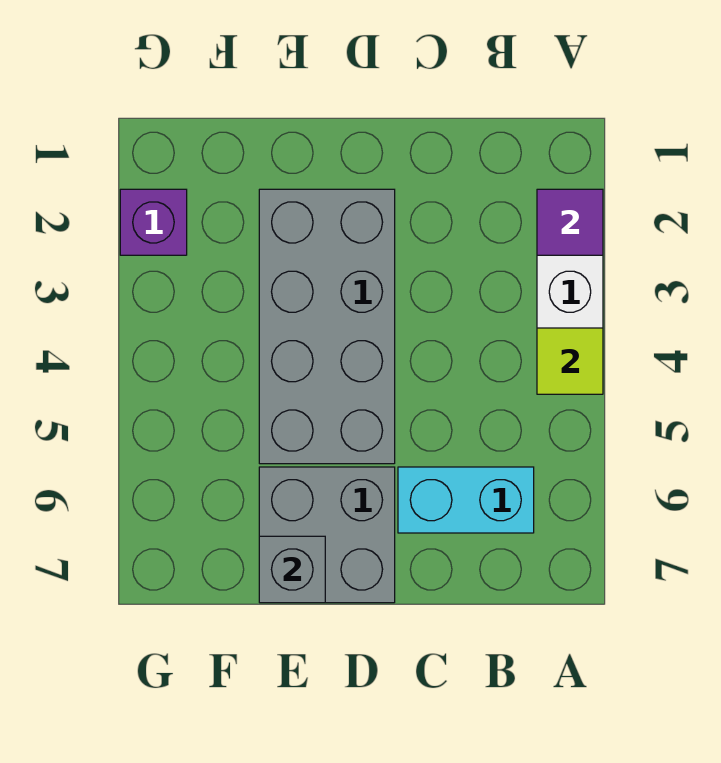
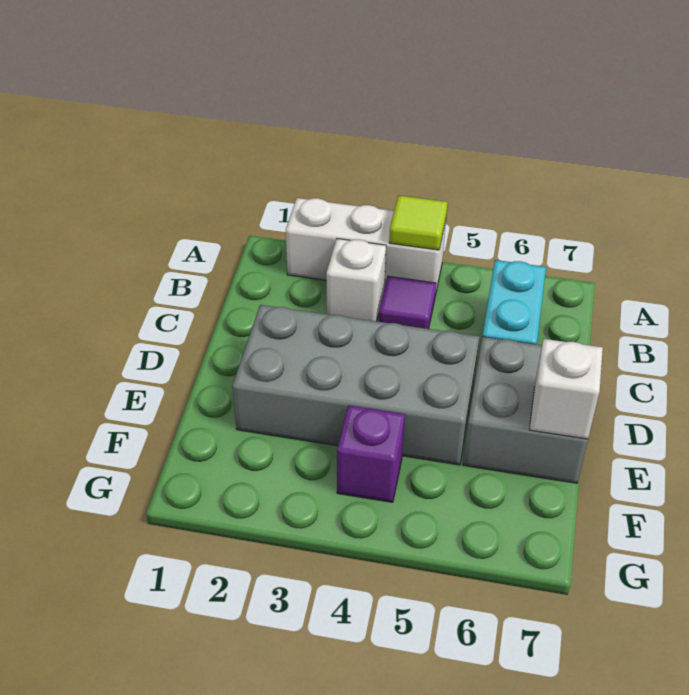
purple tile A2 level 2 -> purple tile B4 level 1
none -> white brick B3 level 1
grey brick E7 level 2 -> white brick E7 level 2
purple brick G2 level 1 -> purple brick F4 level 1

